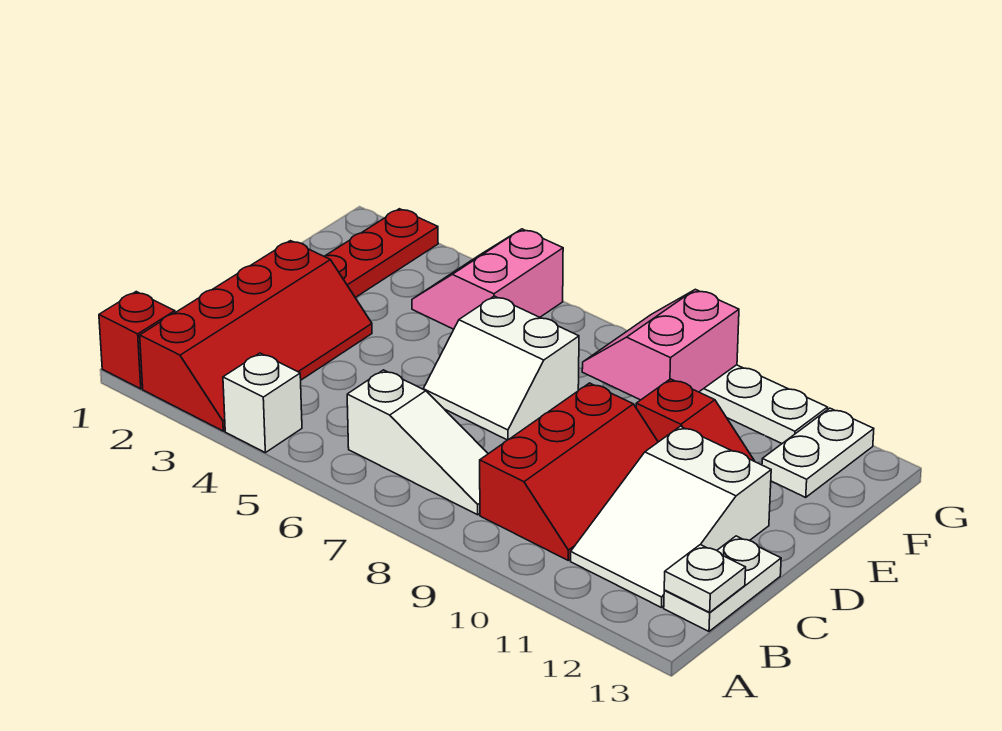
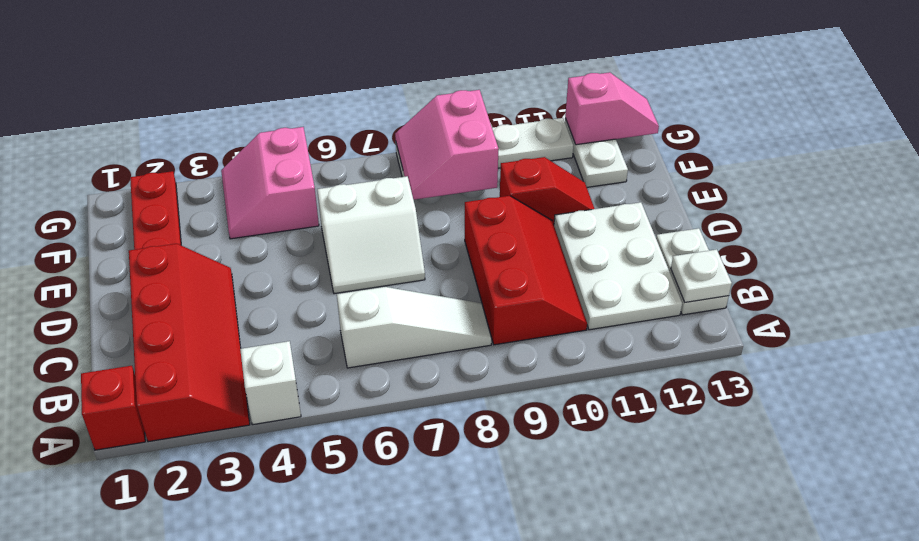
white slope B11:D12 level 1 top D -> white plate B11:D12 level 1
none -> pink slope G12:G13 level 2 top 12

